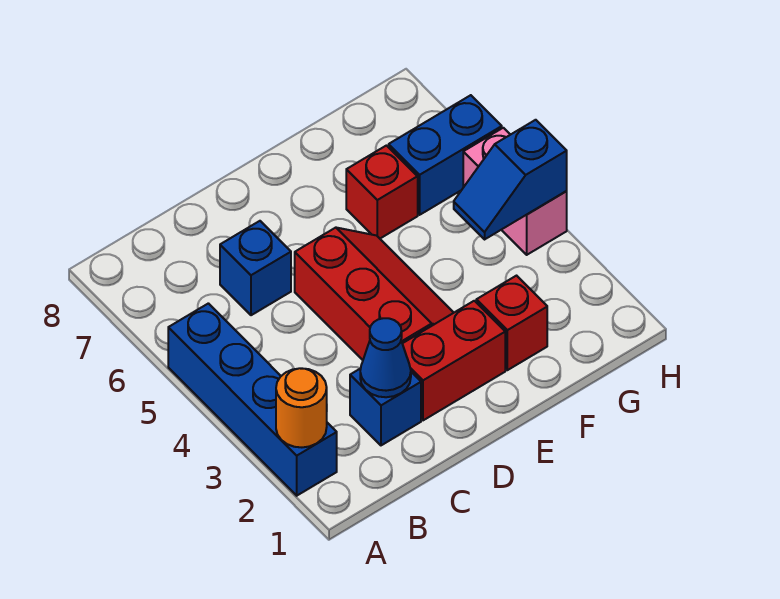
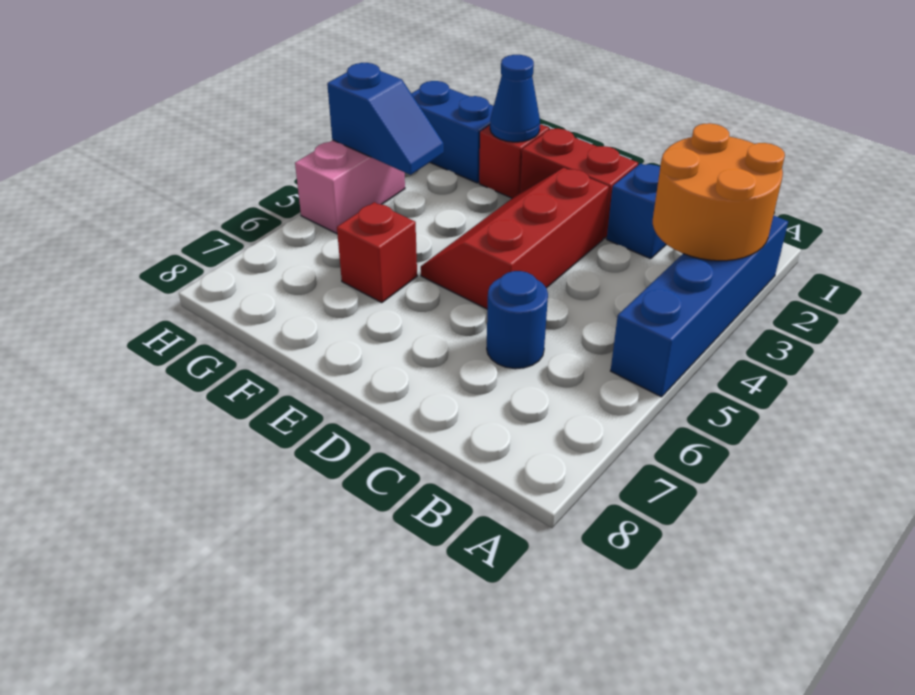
orange round brick A2 level 2 -> orange round brick A2:B3 level 2
blue cone C2 level 2 -> blue cone F2 level 2
blue brick C6 level 1 -> blue round brick C6 level 1
blue brick G6:H6 level 1 -> blue brick G2:H2 level 1

